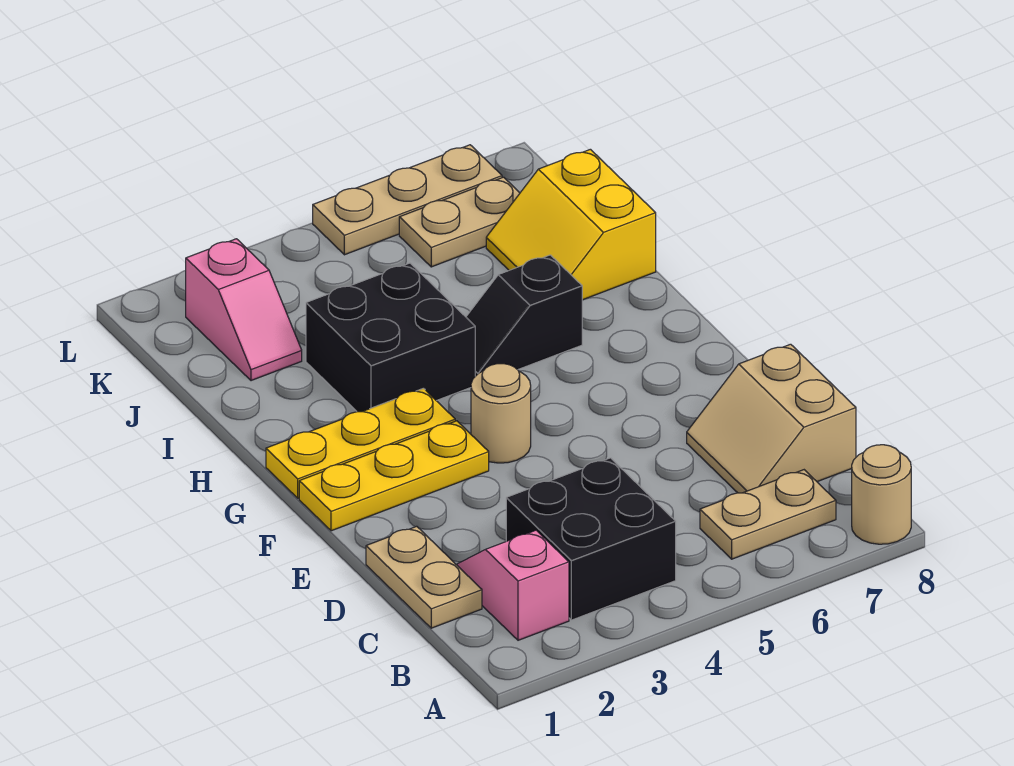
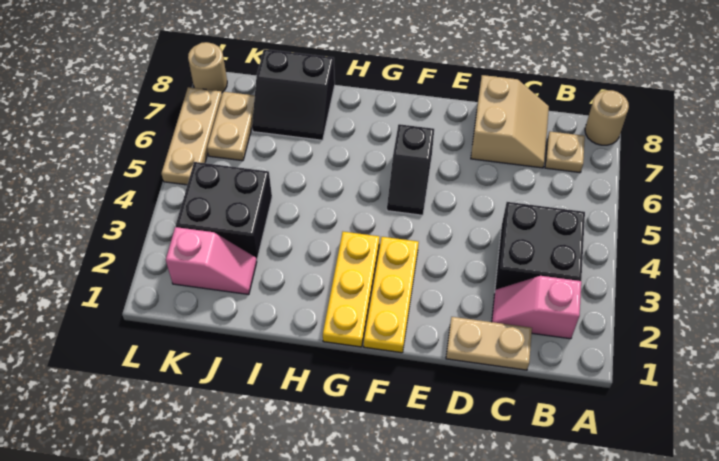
tan plate B6:B7 level 1 -> tan plate B7 level 1
tan slope C7:D8 level 1 top 8 -> tan slope C7:D8 level 1 top D
tan round brick F4 level 1 -> tan round brick L8 level 1
black brick H3:I4 level 1 -> black brick J3:K4 level 1
black slope H5:H6 level 1 top 6 -> black slope F5:F6 level 1 top 6
yellow slope I7:J8 level 1 top 8 -> black slope I7:J8 level 1 top 8

